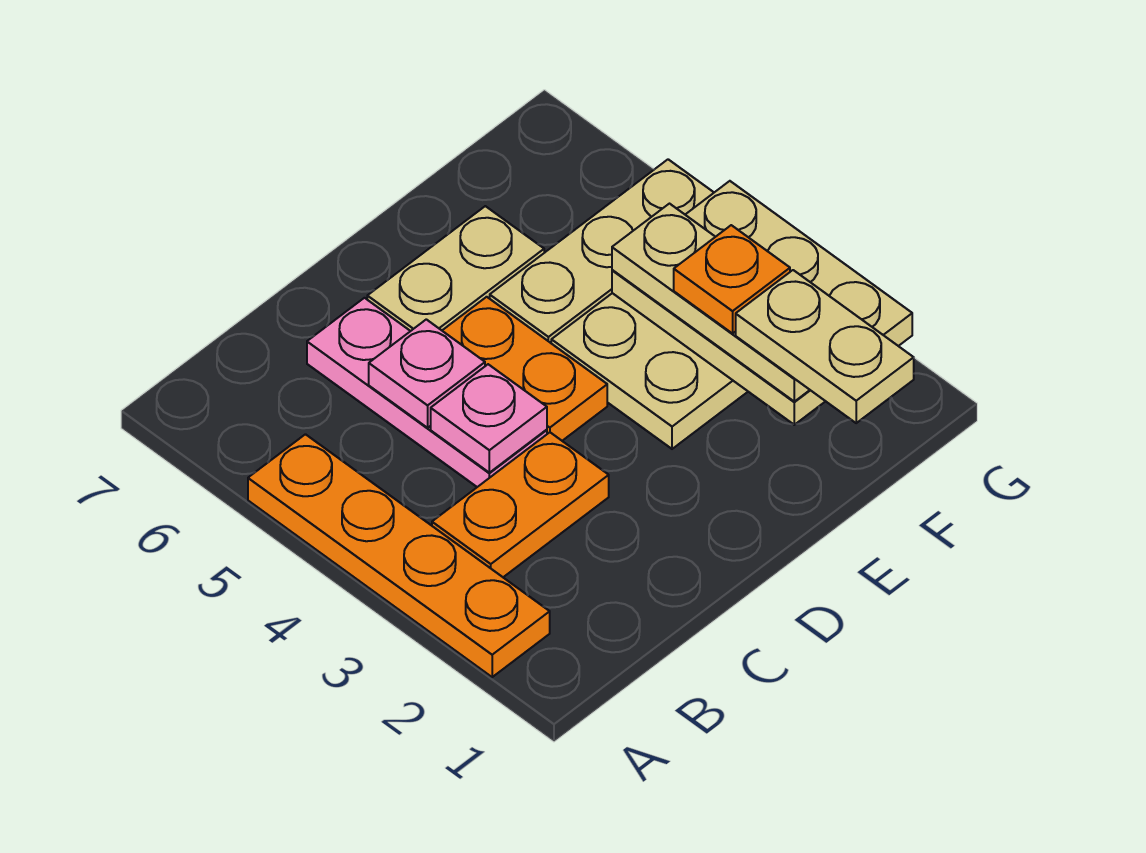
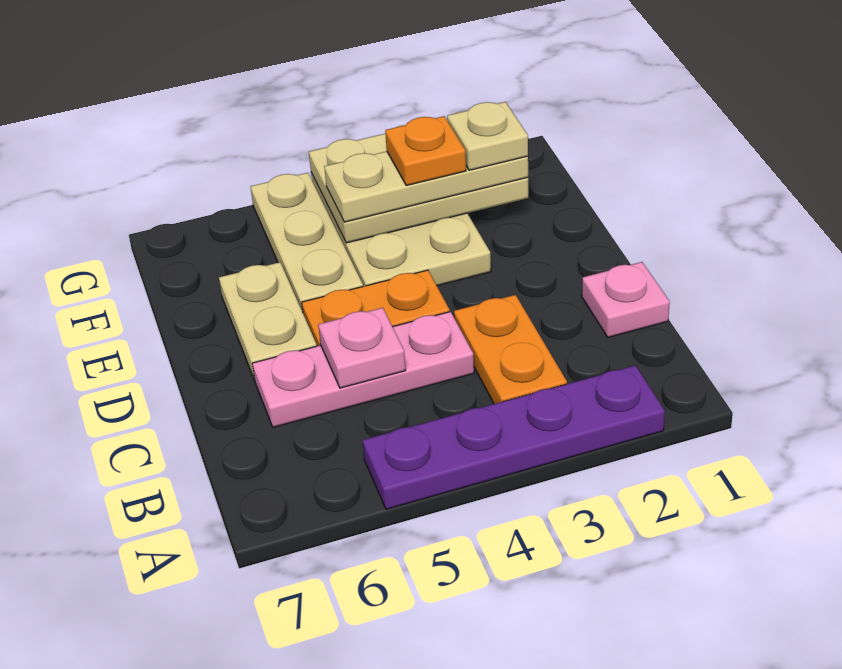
orange plate A2:A5 level 1 -> purple plate A2:A5 level 1
pink plate C4 level 2 -> pink plate C1 level 1
tan plate F1:F2 level 4 -> tan plate F2 level 4

